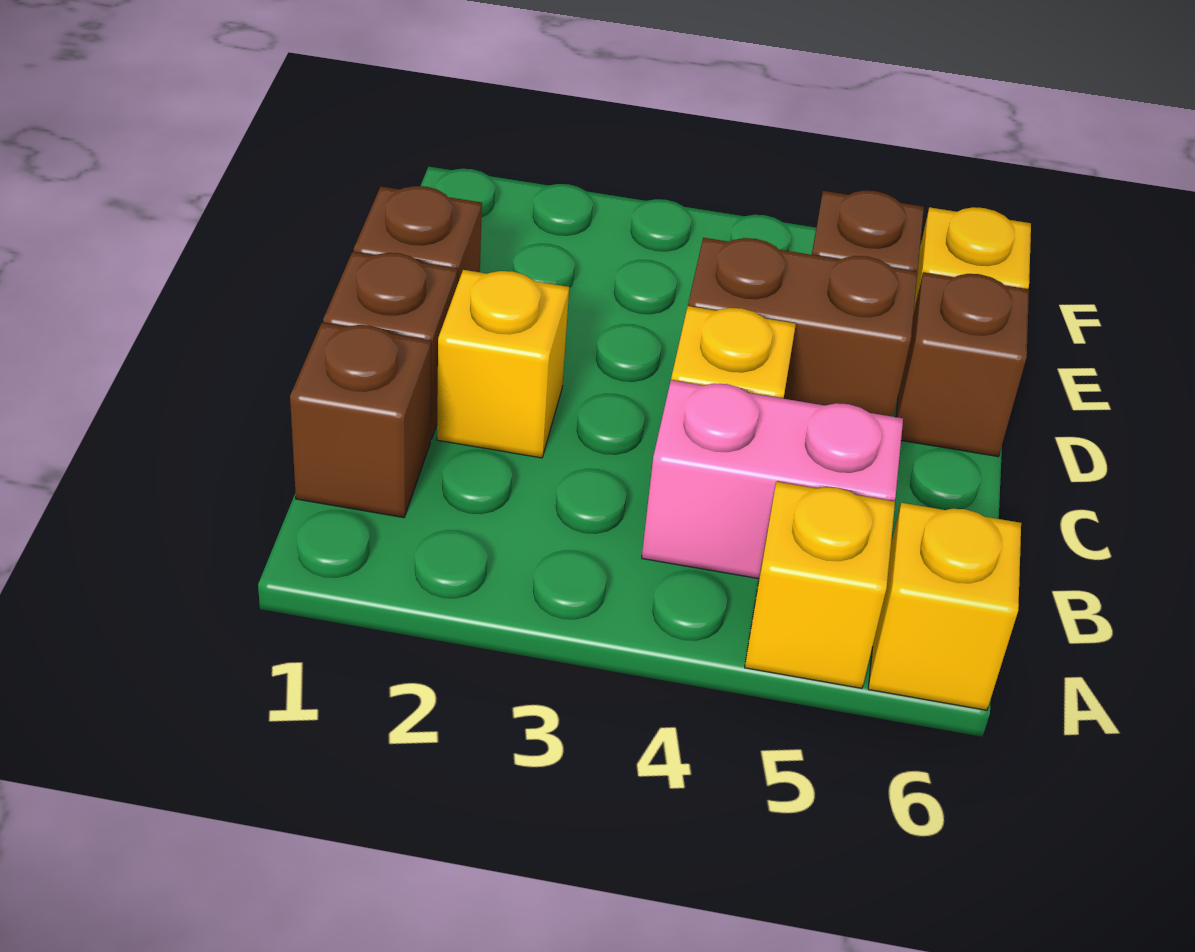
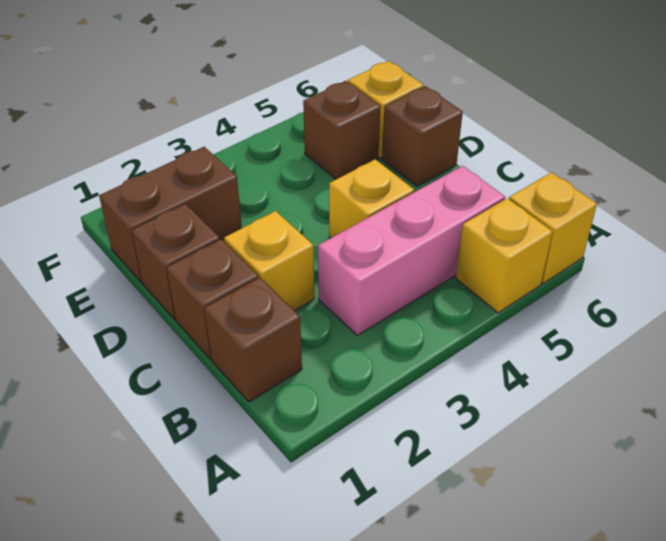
pink brick B4:B5 level 1 -> pink brick B3:B5 level 1
brown brick D4:D5 level 1 -> brown brick E1:E2 level 1

